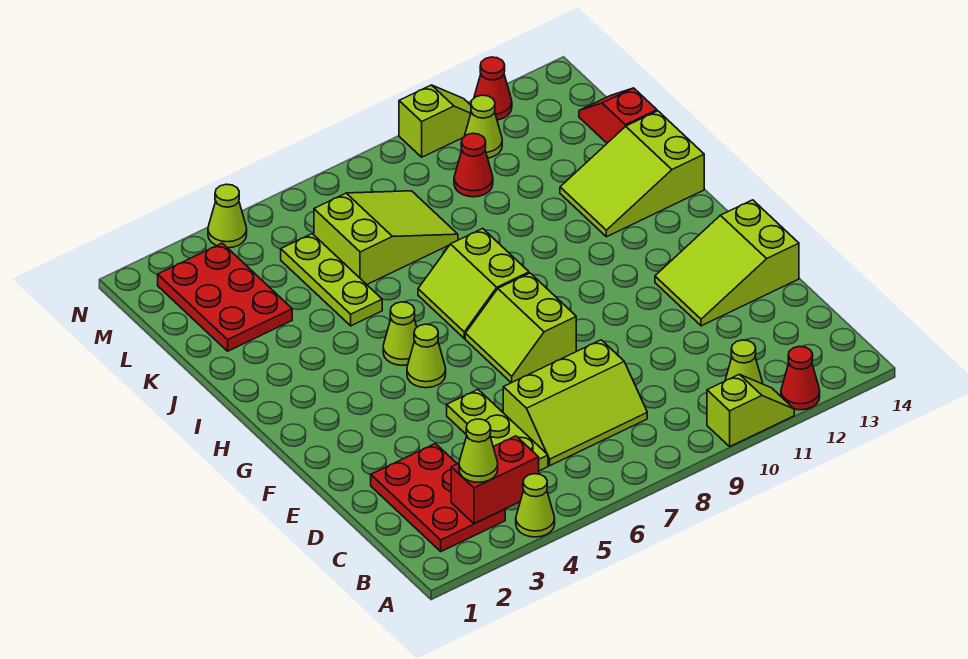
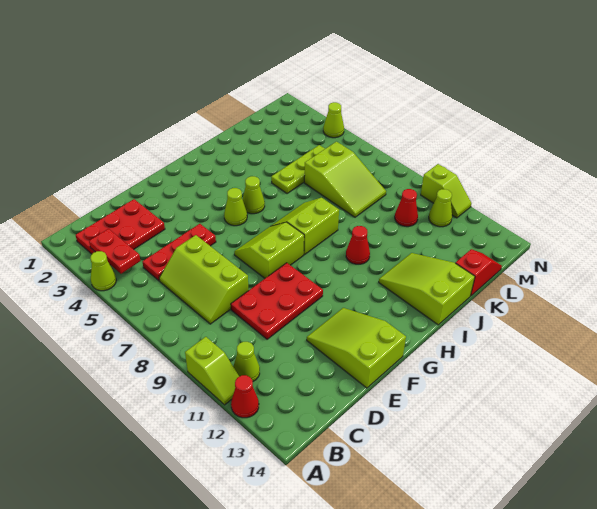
red brick B3:B4 level 2 -> red plate B3:B4 level 2
lime cone B3 level 3 -> none
lime plate C5:E5 level 1 -> red plate C5:E5 level 1
red plate K2:M3 level 1 -> red plate D9:F10 level 1
red cone N12 level 1 -> red cone I10 level 1

